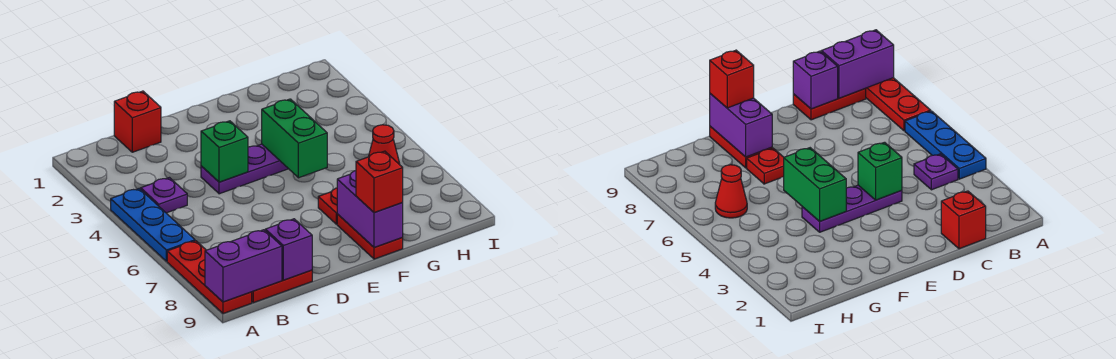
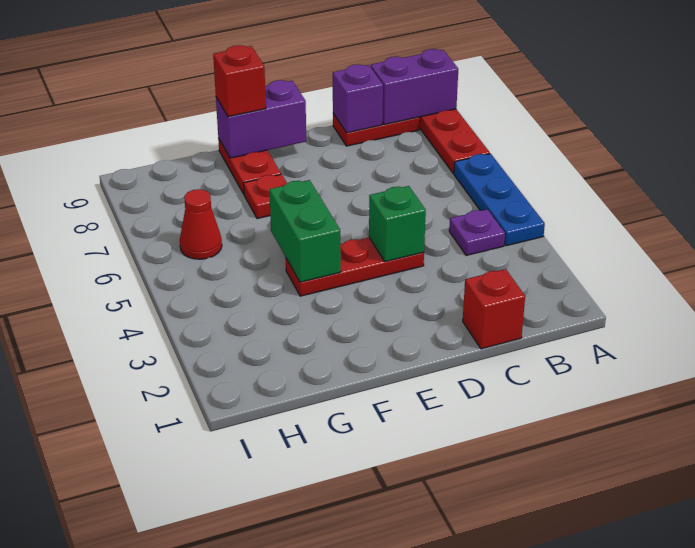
purple plate D4:F4 level 1 -> red plate D4:F4 level 1
purple brick F8:F9 level 2 -> purple brick E9:F9 level 2

